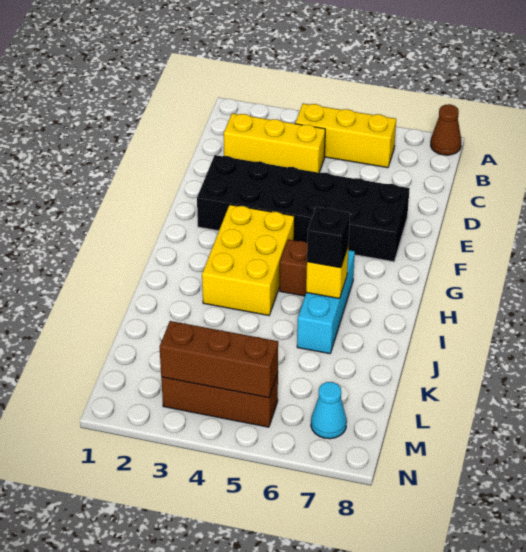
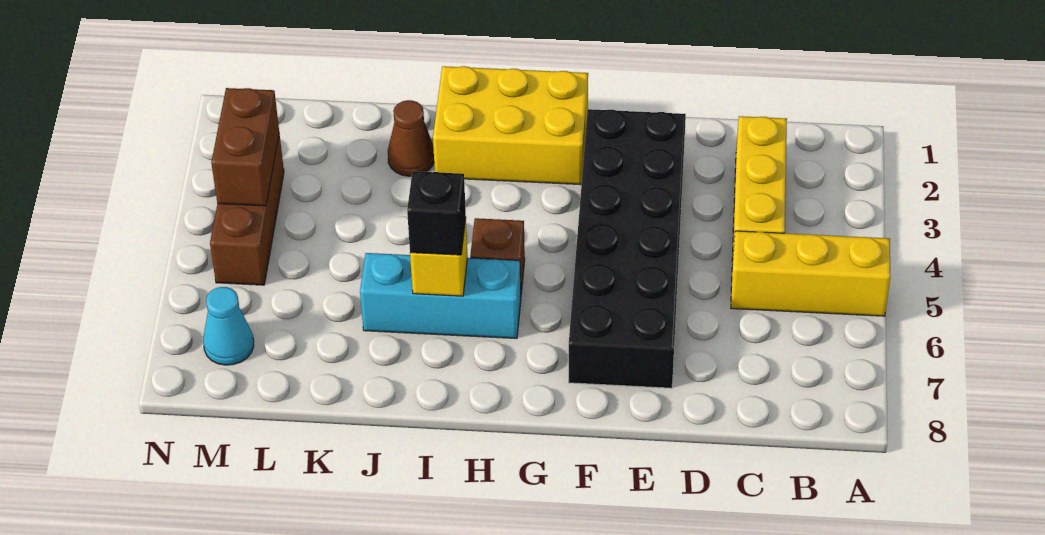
brown cone A8 level 1 -> brown cone J2 level 1
yellow brick B4:B6 level 1 -> yellow brick A5:C5 level 1
yellow brick G3:I4 level 1 -> yellow brick G1:I2 level 1
brown brick M3:M5 level 2 -> brown brick M3:M4 level 2

